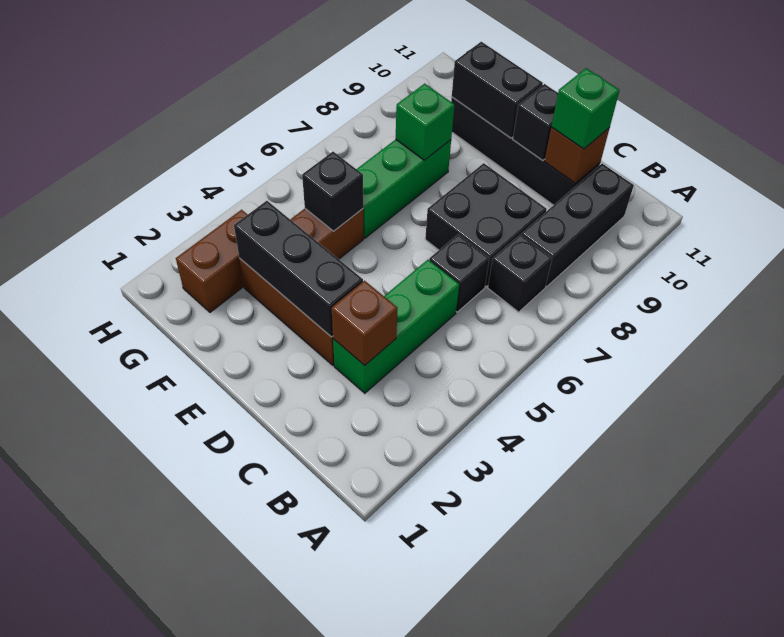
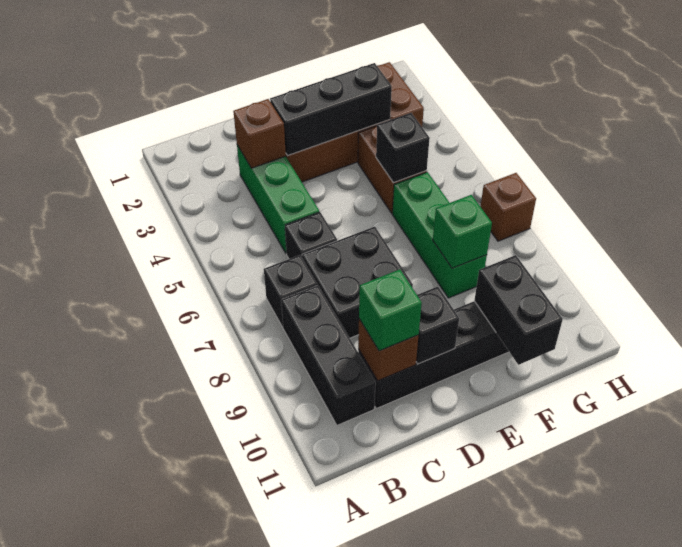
black brick E10:F10 level 2 -> black brick F10:F11 level 2
none -> brown brick H7 level 1

